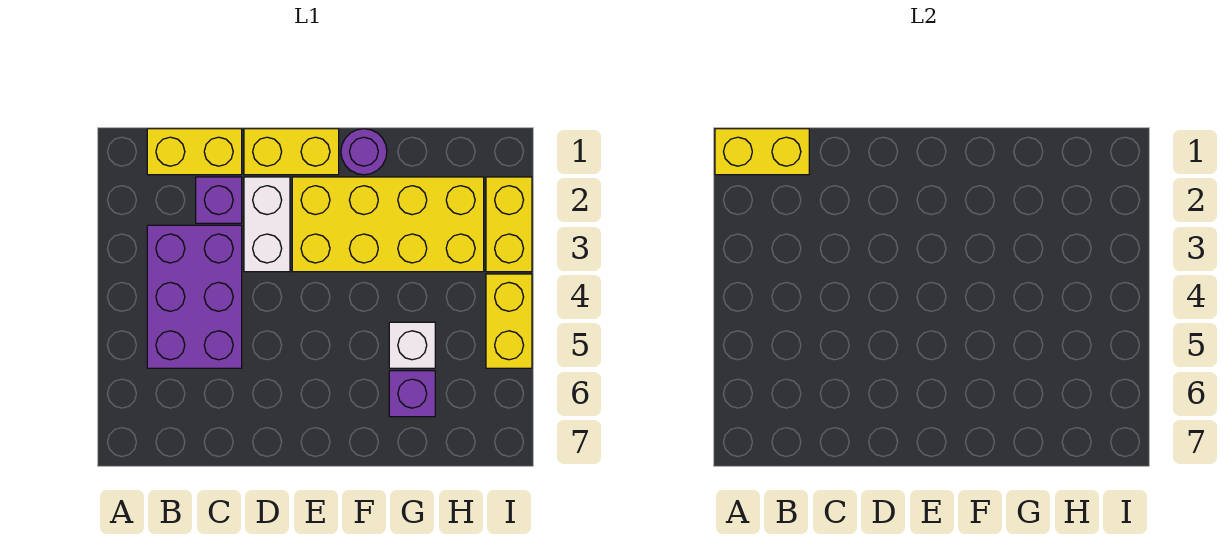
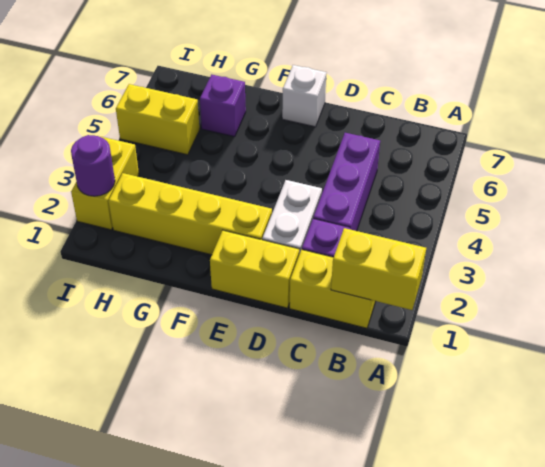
purple brick B3:C5 level 1 -> purple brick C3:C5 level 1
yellow brick E2:H3 level 1 -> yellow brick E2:H2 level 1
purple round brick F1 level 1 -> purple round brick I2 level 2
white brick G5 level 1 -> white brick E7 level 1
yellow brick I4:I5 level 1 -> yellow brick H5:I5 level 1

